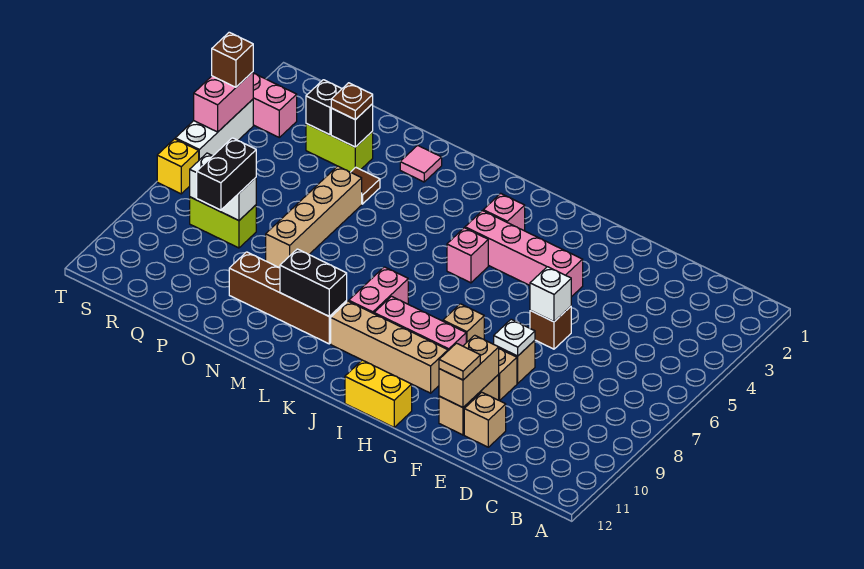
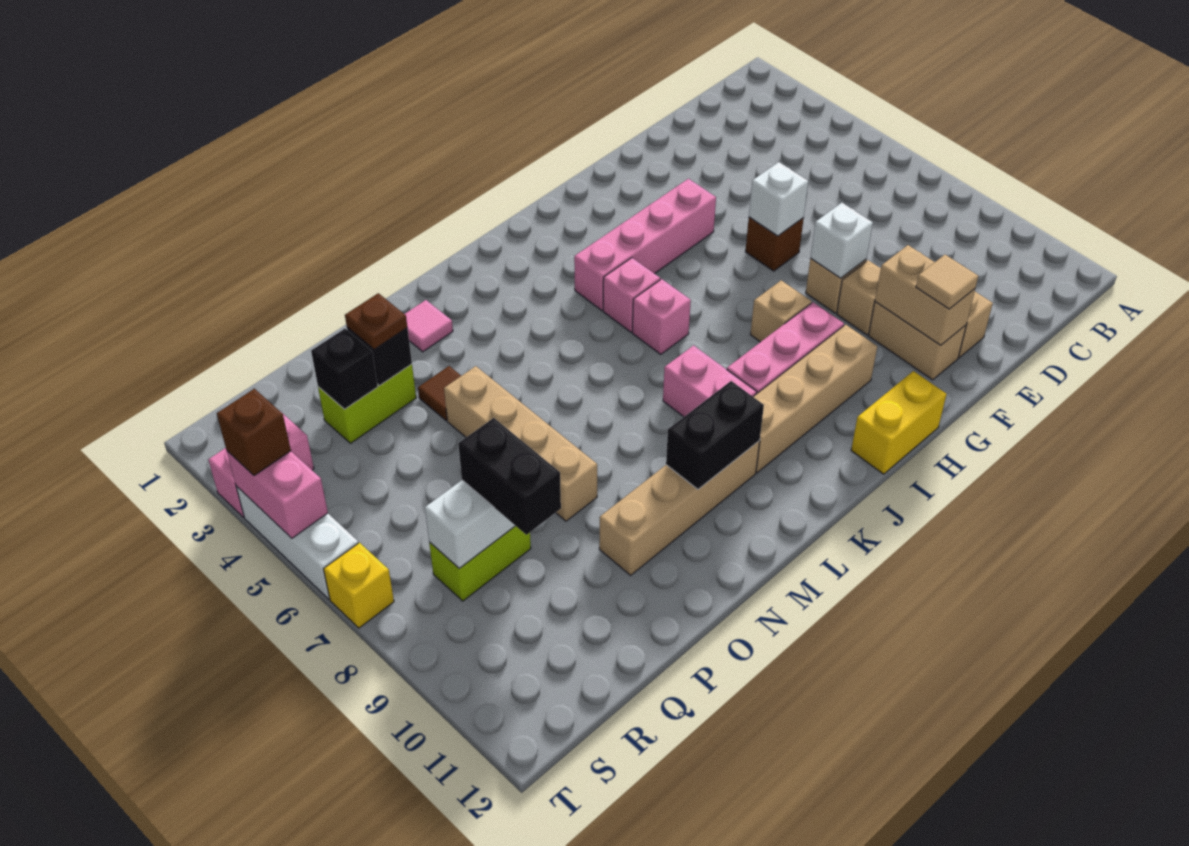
white plate F8 level 2 -> white brick F8 level 2
pink brick J3 level 1 -> pink brick J6 level 1
brown brick L10:O10 level 1 -> tan brick L10:O10 level 1

